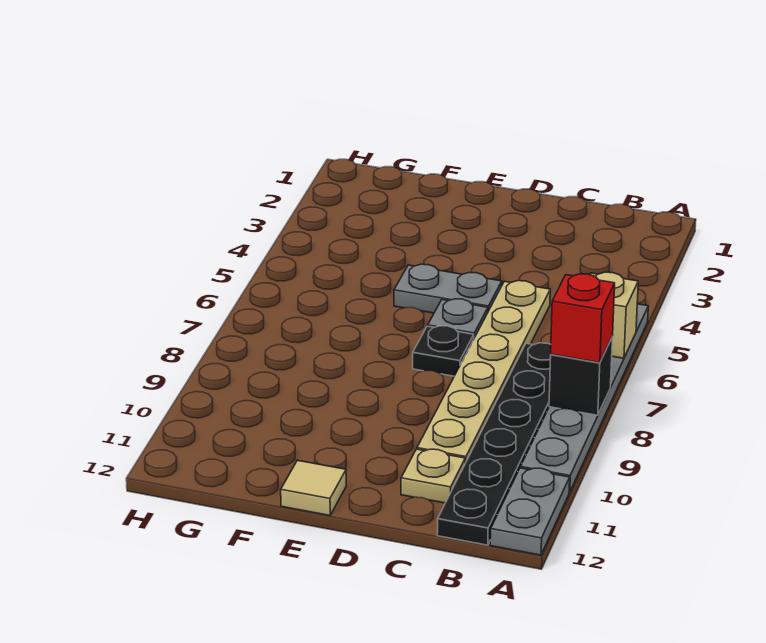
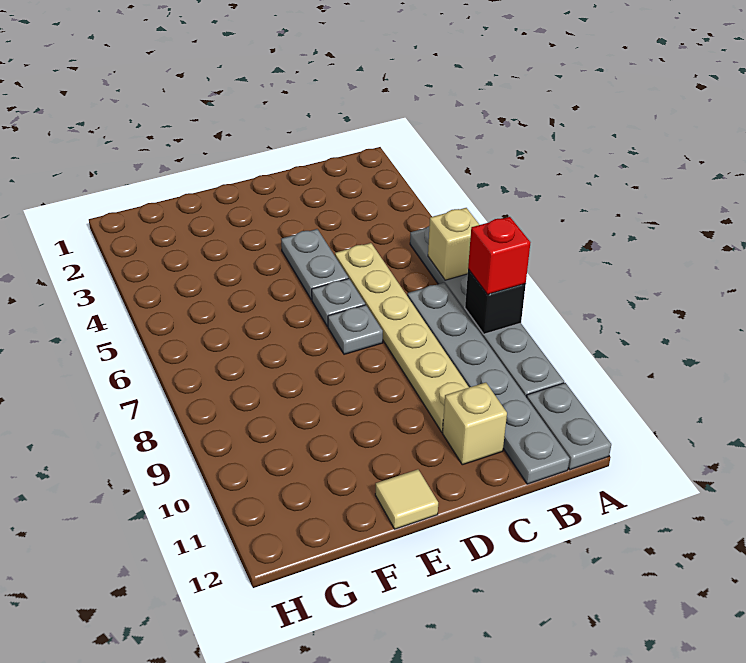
black plate B7:B12 level 1 -> grey plate B7:B12 level 1
tan plate C11 level 1 -> tan brick C11 level 1
grey plate D5:E5 level 1 -> grey plate D4:D5 level 1
black plate D7 level 1 -> grey plate D7 level 1

